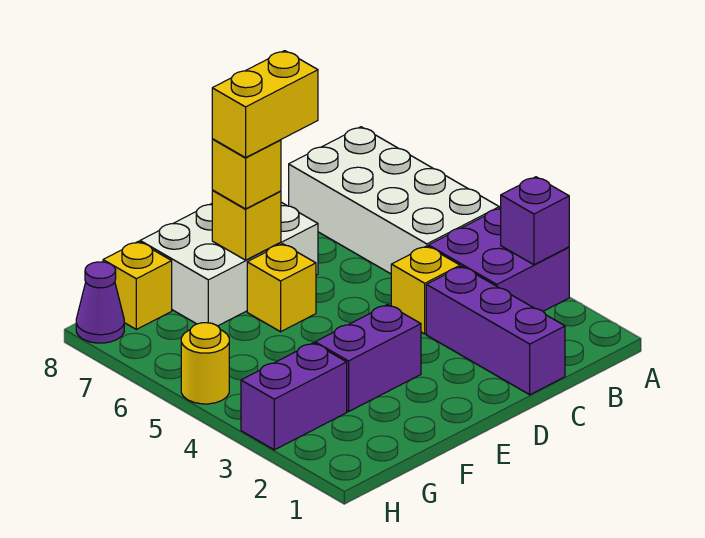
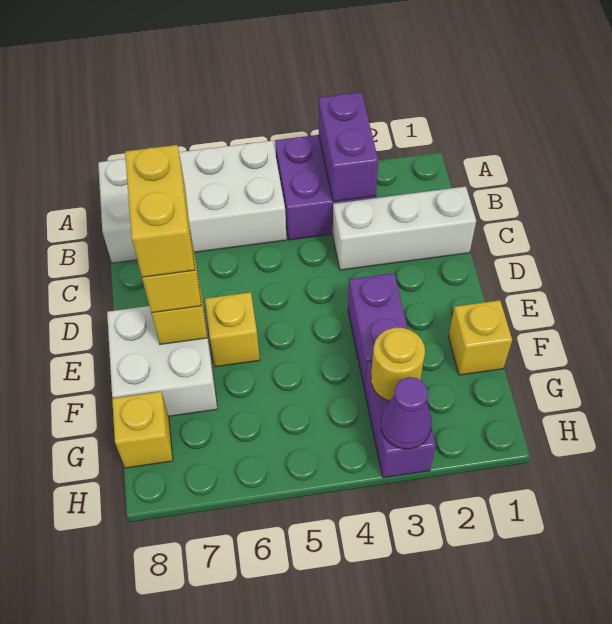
purple brick A3 level 2 -> purple brick A3:B3 level 2
purple brick C1:C3 level 1 -> white brick C1:C3 level 1
yellow brick C4 level 1 -> yellow brick F1 level 1
white brick D7:F8 level 1 -> white brick E7:F8 level 1
yellow round brick H5 level 1 -> yellow round brick G3 level 2
purple cone H8 level 1 -> purple cone H3 level 2

